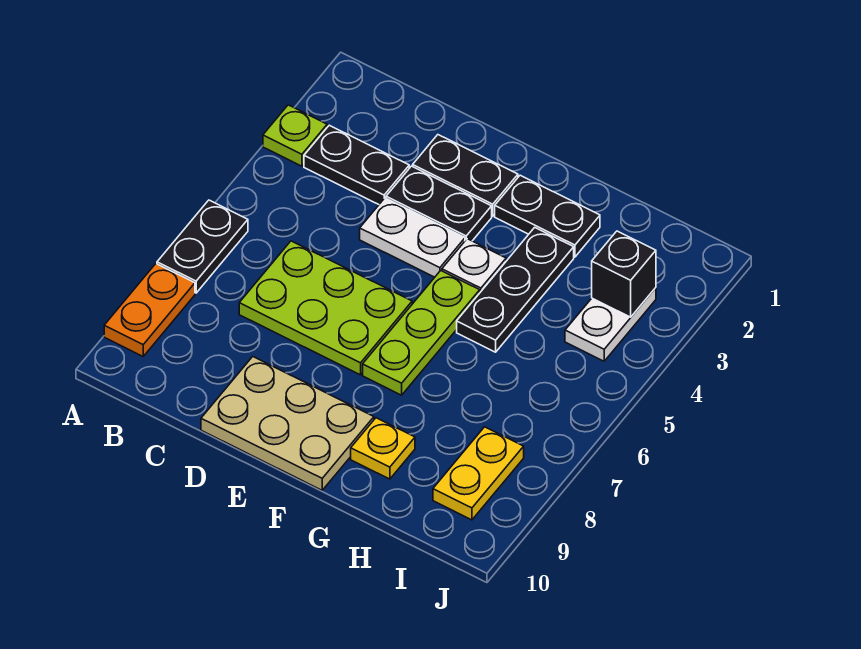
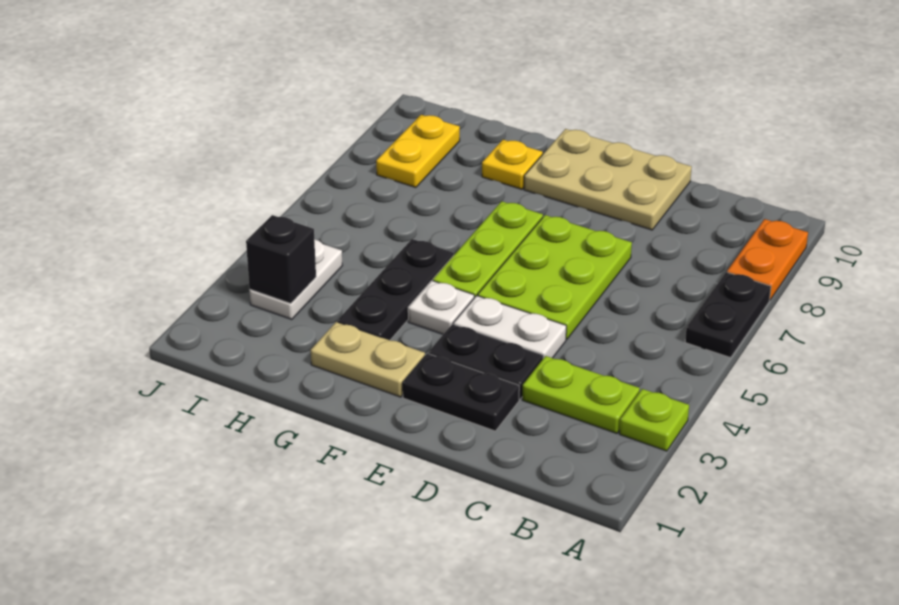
black plate B3:C3 level 1 -> lime plate B3:C3 level 1
lime plate C6:E7 level 1 -> lime plate D5:E7 level 1
black plate F2:G2 level 1 -> tan plate F2:G2 level 1

